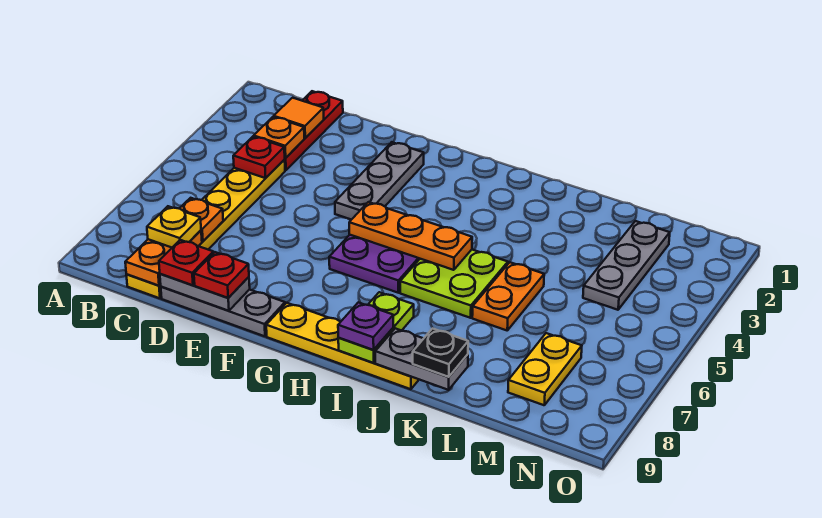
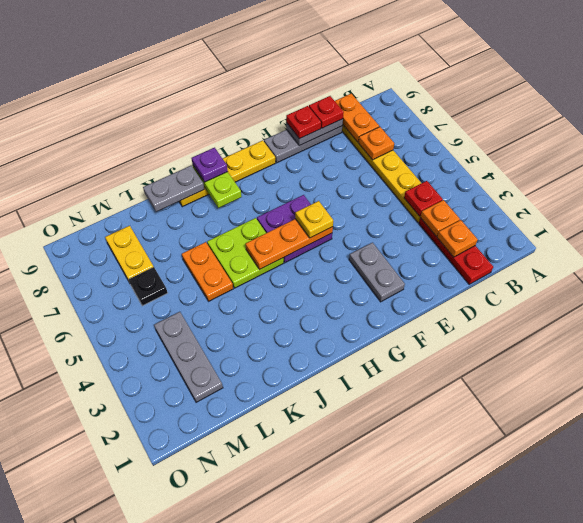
orange tile C2 level 2 -> orange plate C2 level 2
yellow plate C8 level 3 -> yellow plate G5 level 3
grey plate F2:F4 level 1 -> grey plate F2:F3 level 1
black plate K9 level 3 -> black plate M6 level 1

